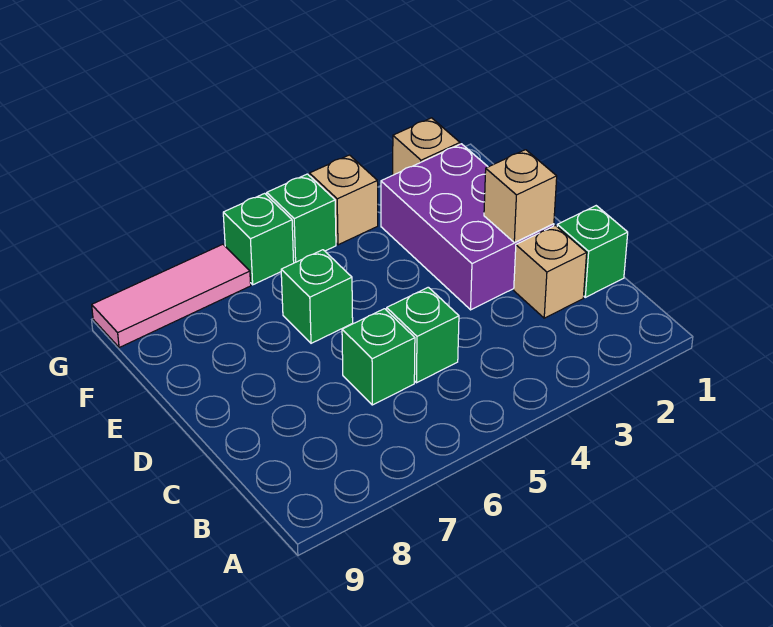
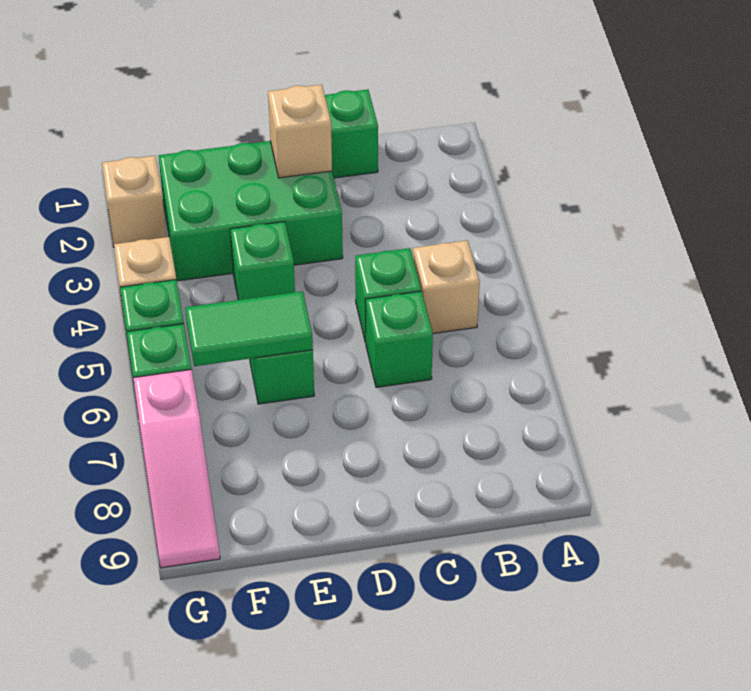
tan brick C2 level 1 -> tan brick B5 level 1
purple brick D2:F3 level 1 -> green brick D2:F3 level 1
none -> green brick E4 level 1
none -> green tile E6:F6 level 2
pink tile G7:G9 level 1 -> pink slope G7:G9 level 1 top 7

